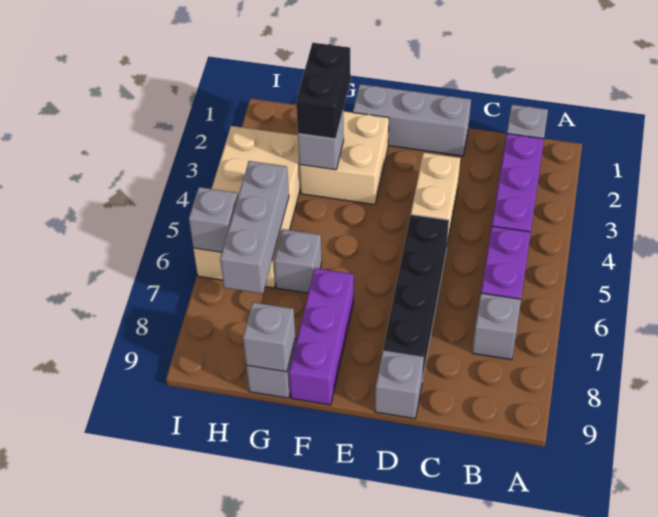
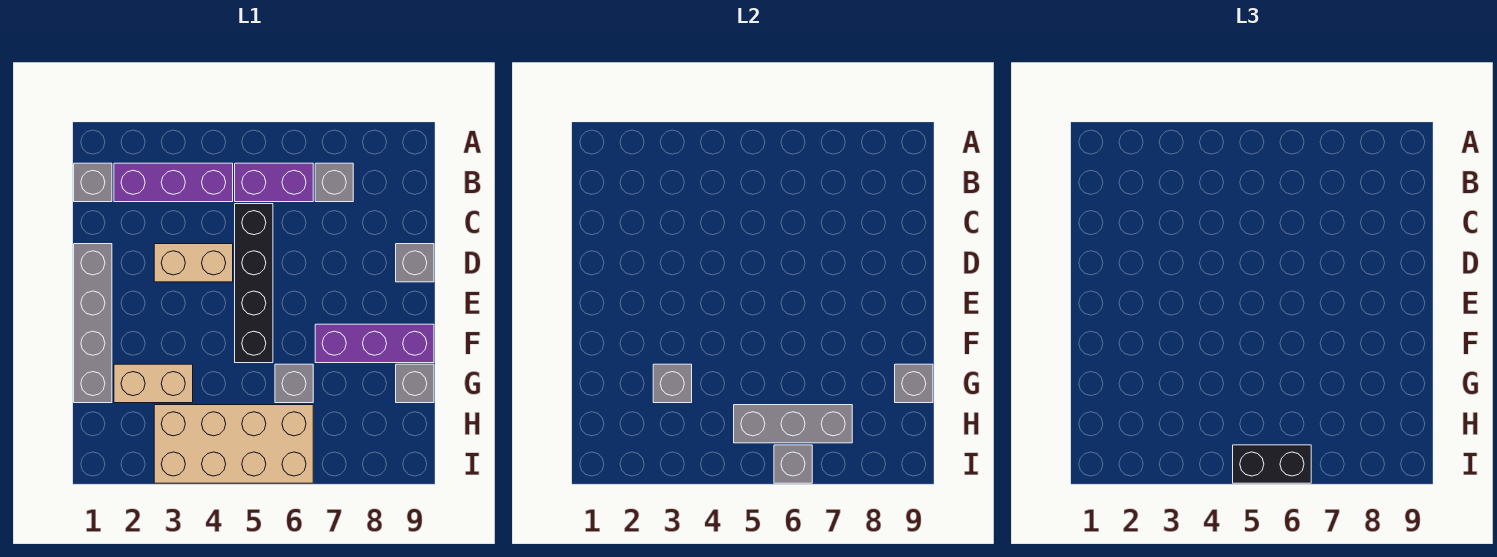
grey brick D1:F1 level 1 -> grey brick D1:G1 level 1
black brick D5:D8 level 1 -> black brick C5:F5 level 1
tan brick F2:G3 level 1 -> tan brick G2:G3 level 1
black brick G2:G3 level 3 -> black brick I5:I6 level 3

